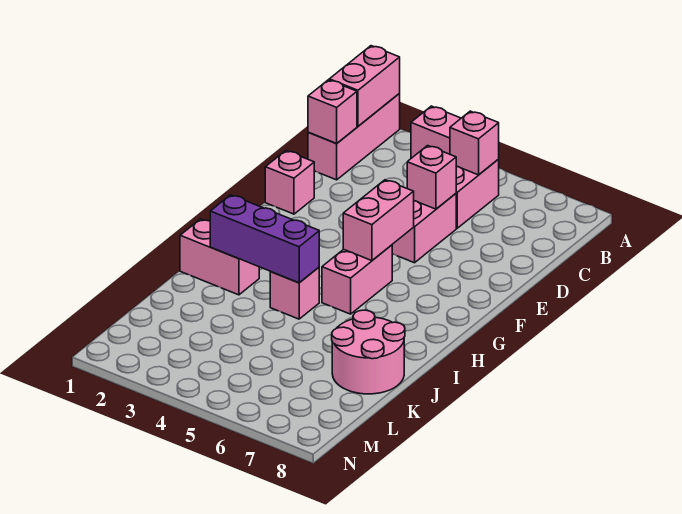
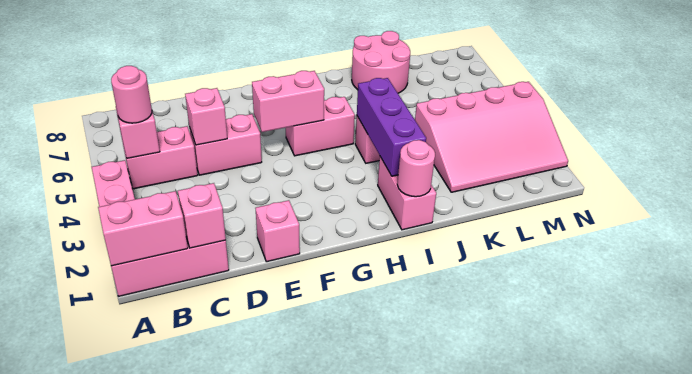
none -> pink round brick B5 level 3
none -> pink round brick I1 level 2
none -> pink slope K2:N4 level 1 top 4

